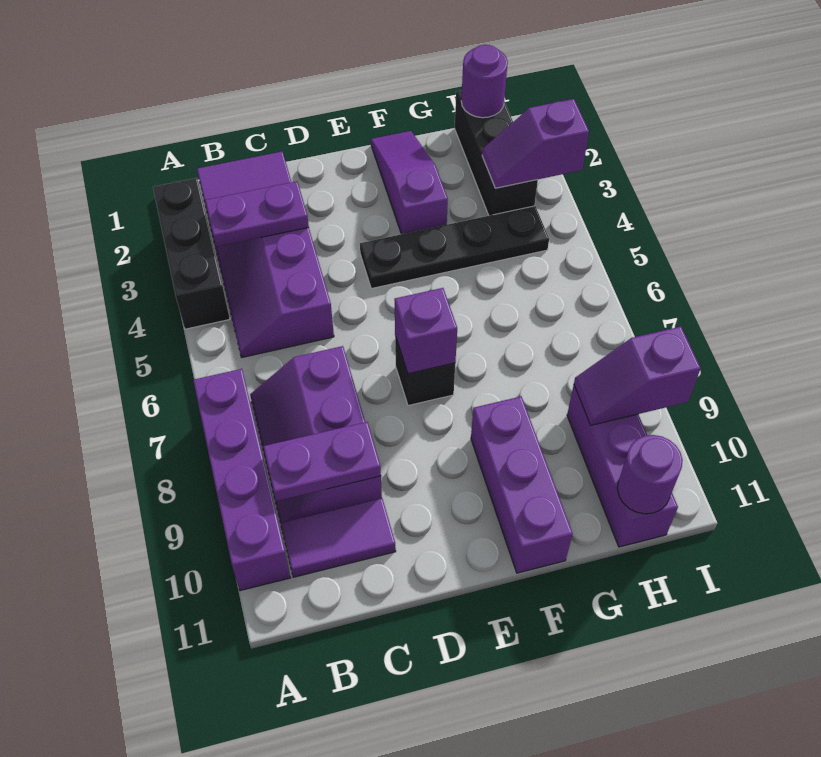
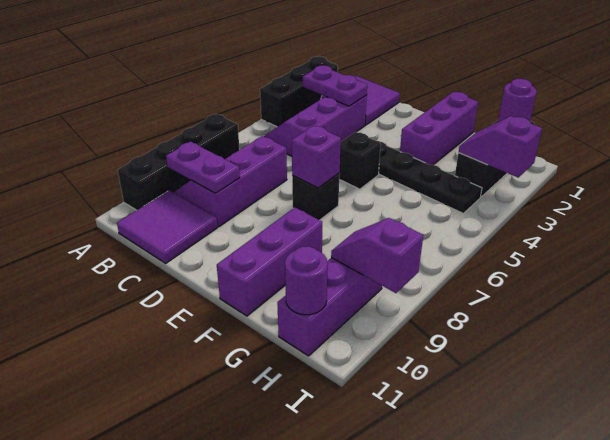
purple brick A7:A10 level 1 -> black brick A7:A10 level 1
purple tile B10:C10 level 1 -> purple tile B10:C11 level 1
none -> black brick E5 level 1
purple slope F1:F3 level 1 top 3 -> purple brick F1:F3 level 1

